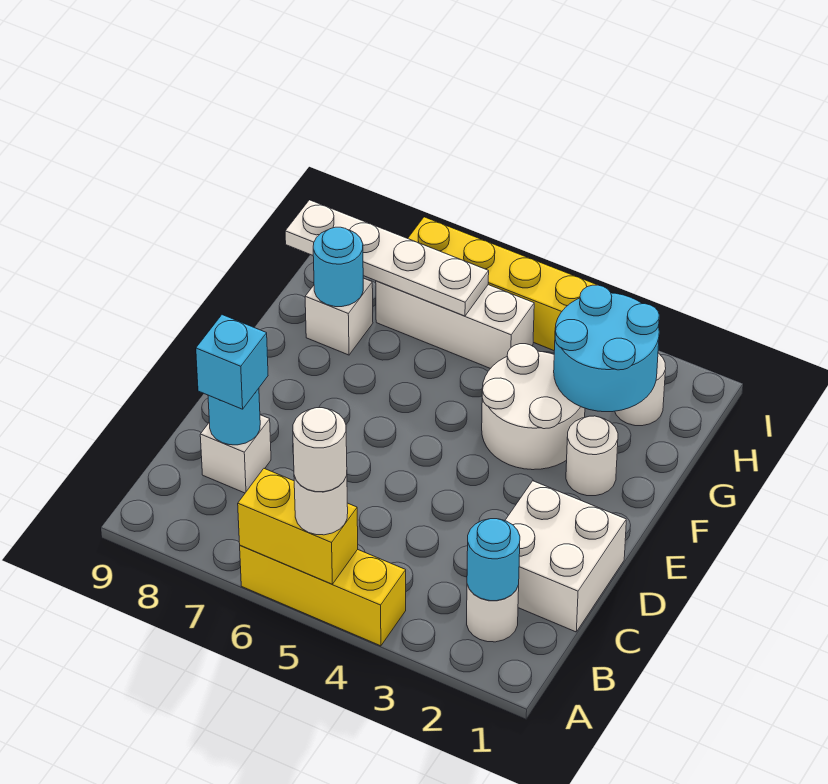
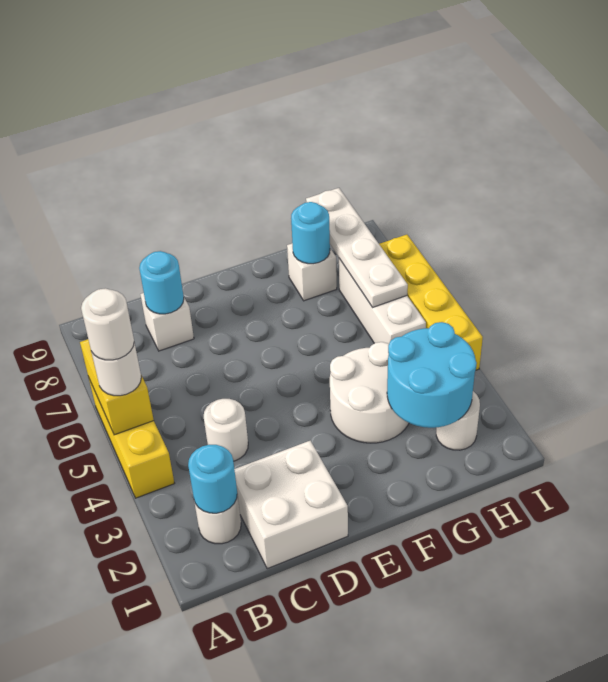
cyan brick C8 level 3 -> none
white round brick F2 level 1 -> white round brick C4 level 1

